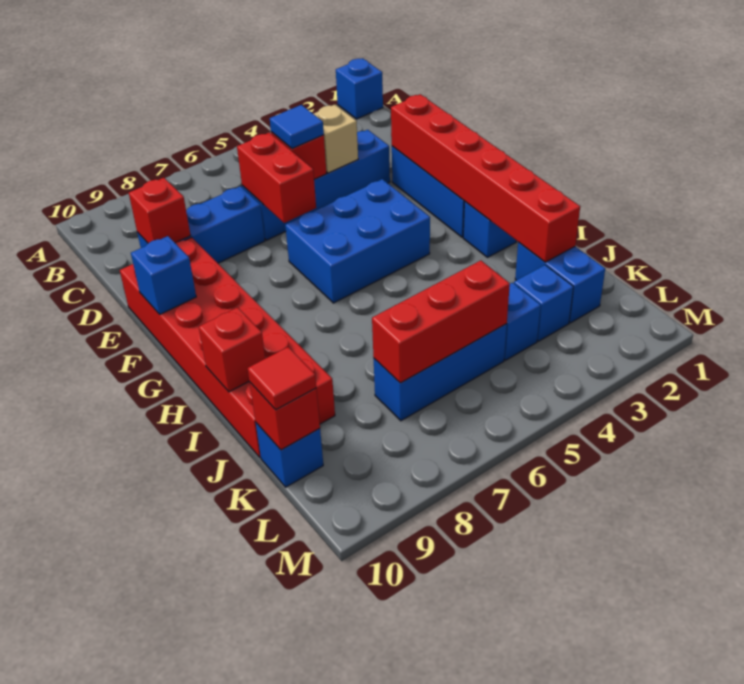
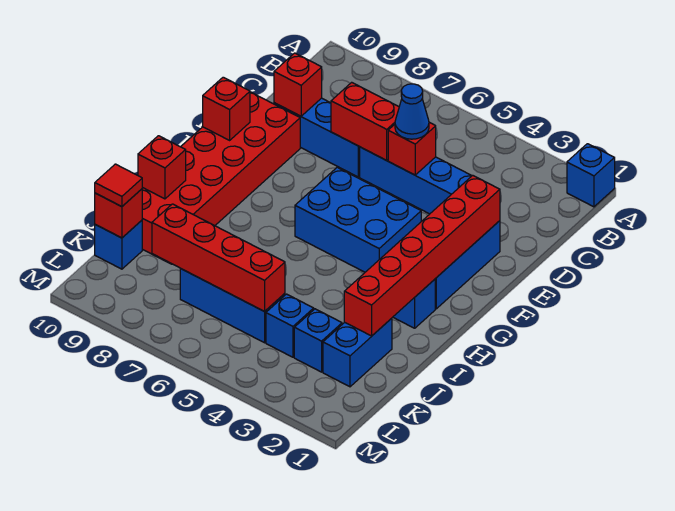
tan brick D4 level 2 -> none
blue tile D5 level 3 -> blue cone D5 level 3
red brick D6:E6 level 2 -> red brick D6:D7 level 2
blue brick F10 level 2 -> red brick F10 level 2
red brick K5:K7 level 2 -> red brick K5:K8 level 2

